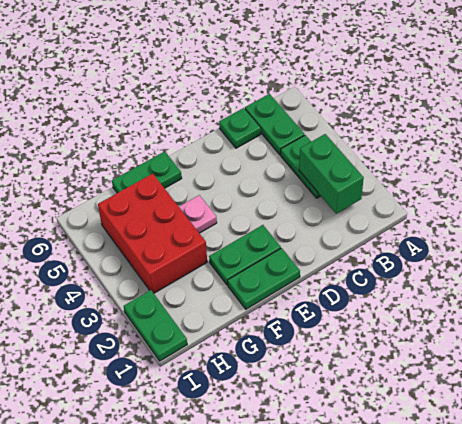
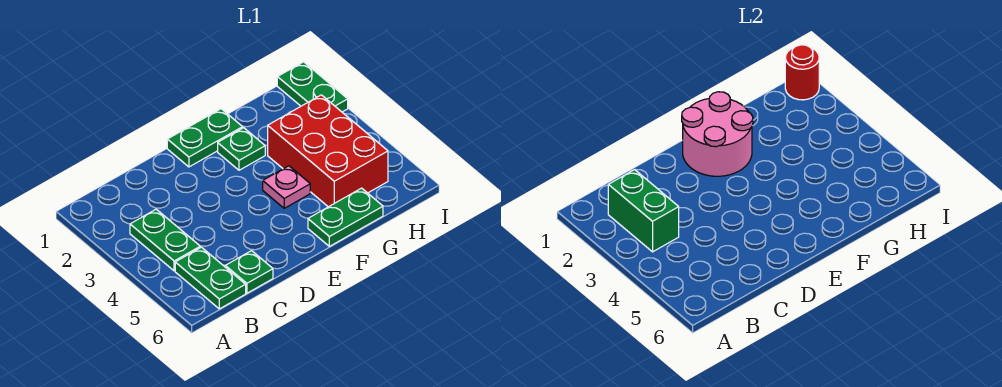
none -> pink round brick E1:F2 level 2
green plate E2:F2 level 1 -> green plate F2 level 1
none -> red round brick I1 level 2

